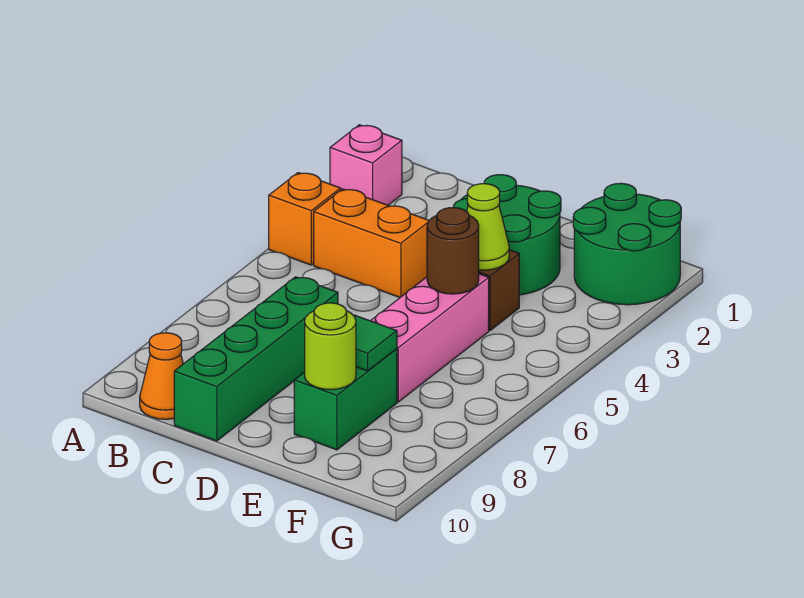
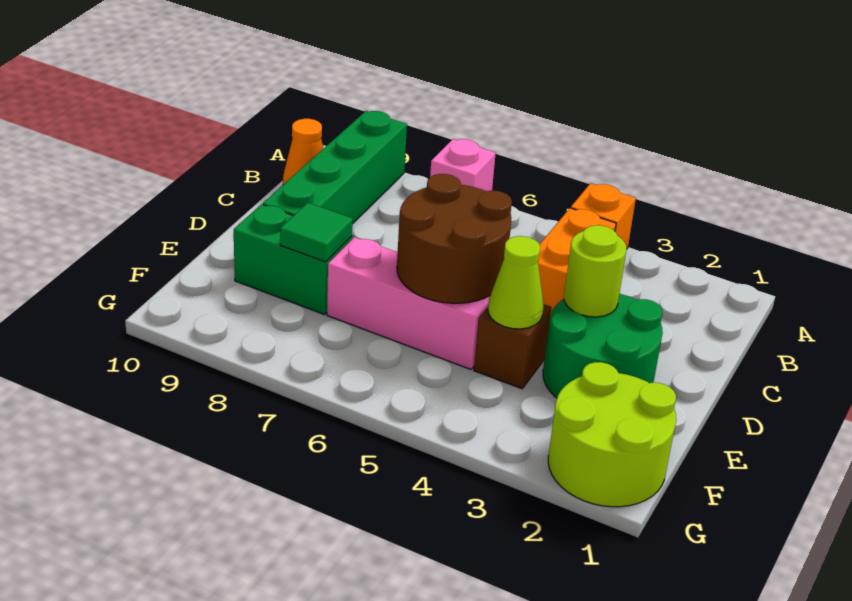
pink brick A2 level 1 -> pink brick A7 level 1
green brick C7:C10 level 1 -> green brick A9:D9 level 1
brown round brick E5 level 2 -> brown round brick D5:E6 level 2
lime round brick E9 level 2 -> lime round brick D3 level 2
green round brick F1:G2 level 1 -> lime round brick F1:G2 level 1

